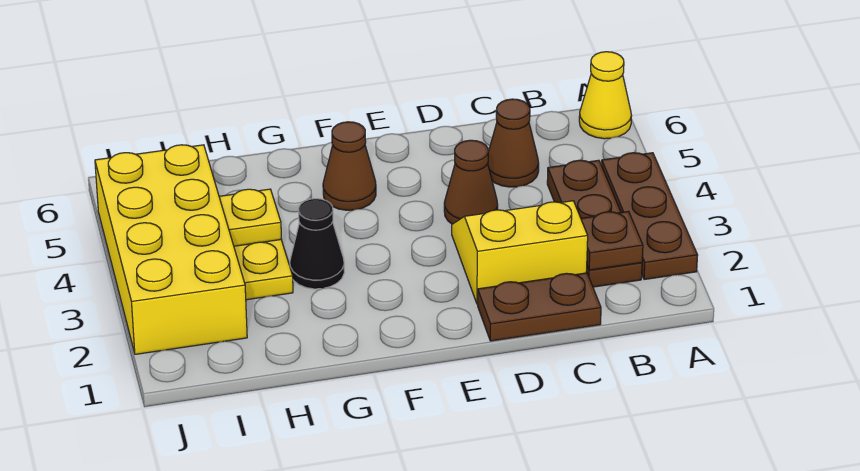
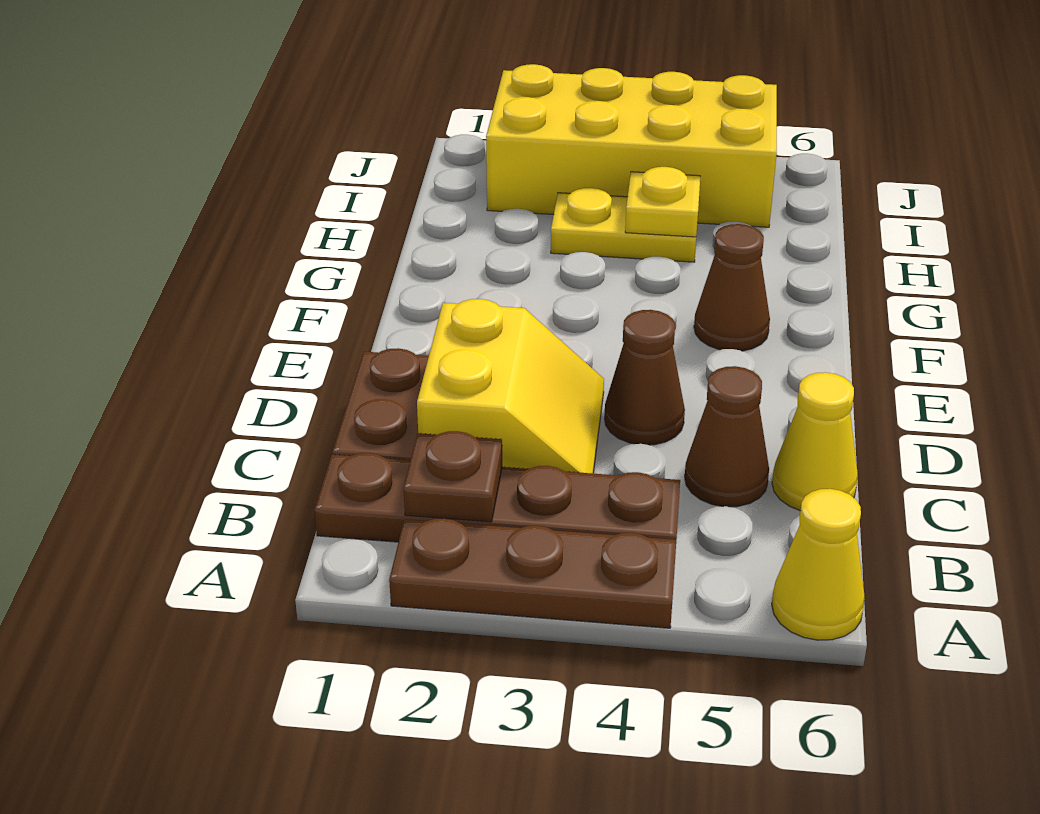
brown plate B2:B4 level 1 -> brown plate B1:B4 level 1
none -> yellow cone C6 level 1
black cone G3 level 1 -> none

